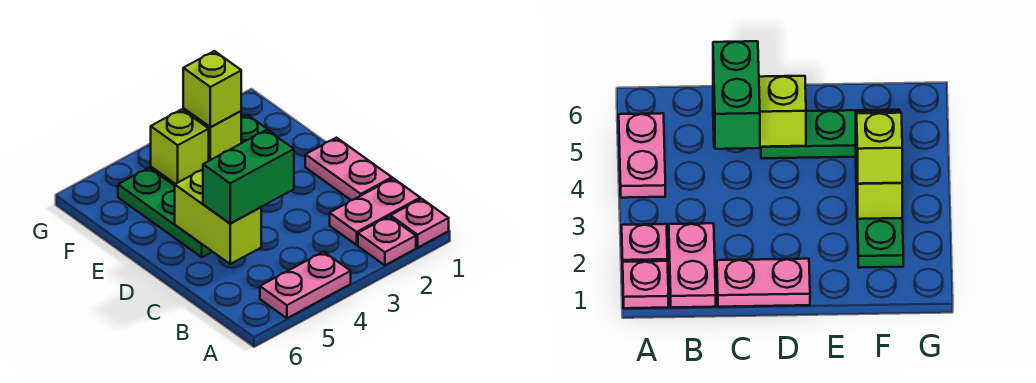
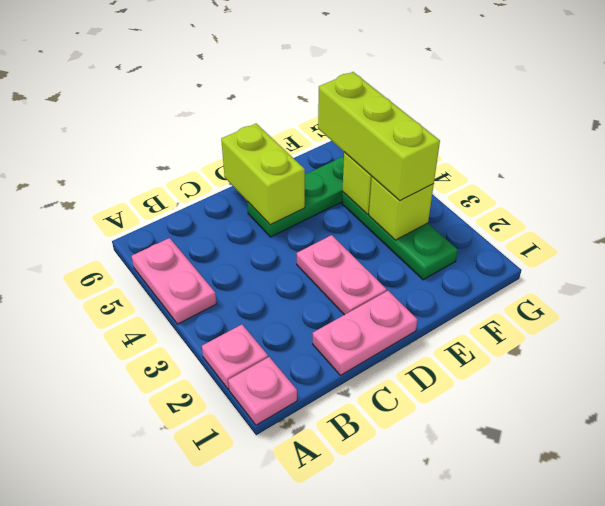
pink plate B1:B2 level 1 -> pink plate D2:D3 level 1
green brick C4:C5 level 3 -> none
lime brick C5:D5 level 2 -> lime brick D5:D6 level 2
lime brick F3 level 3 -> lime brick F3:F5 level 3

